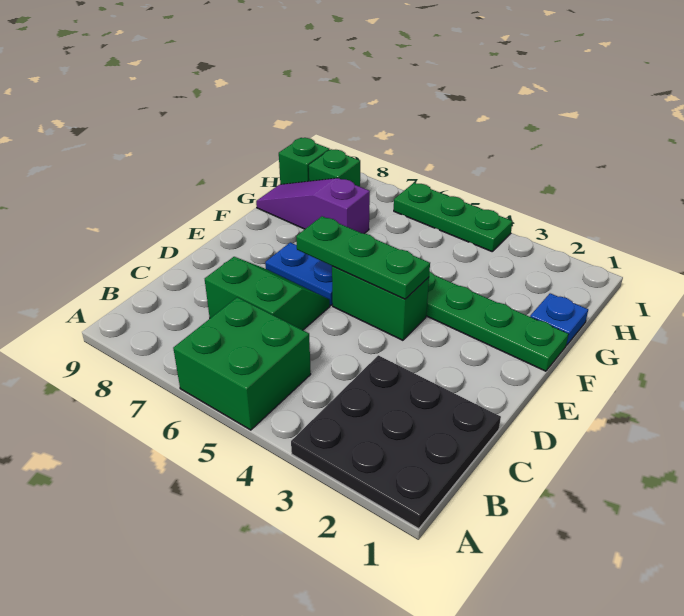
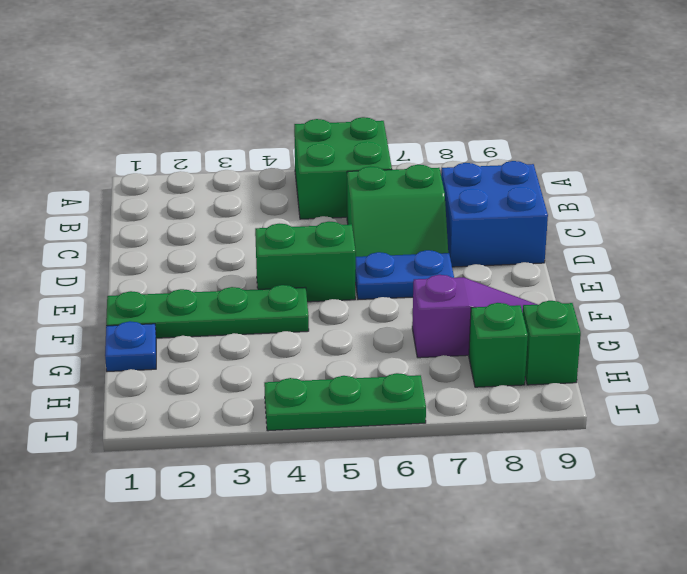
black plate A1:C3 level 1 -> none
none -> blue brick C8:D9 level 1
green plate E4:E6 level 2 -> none

